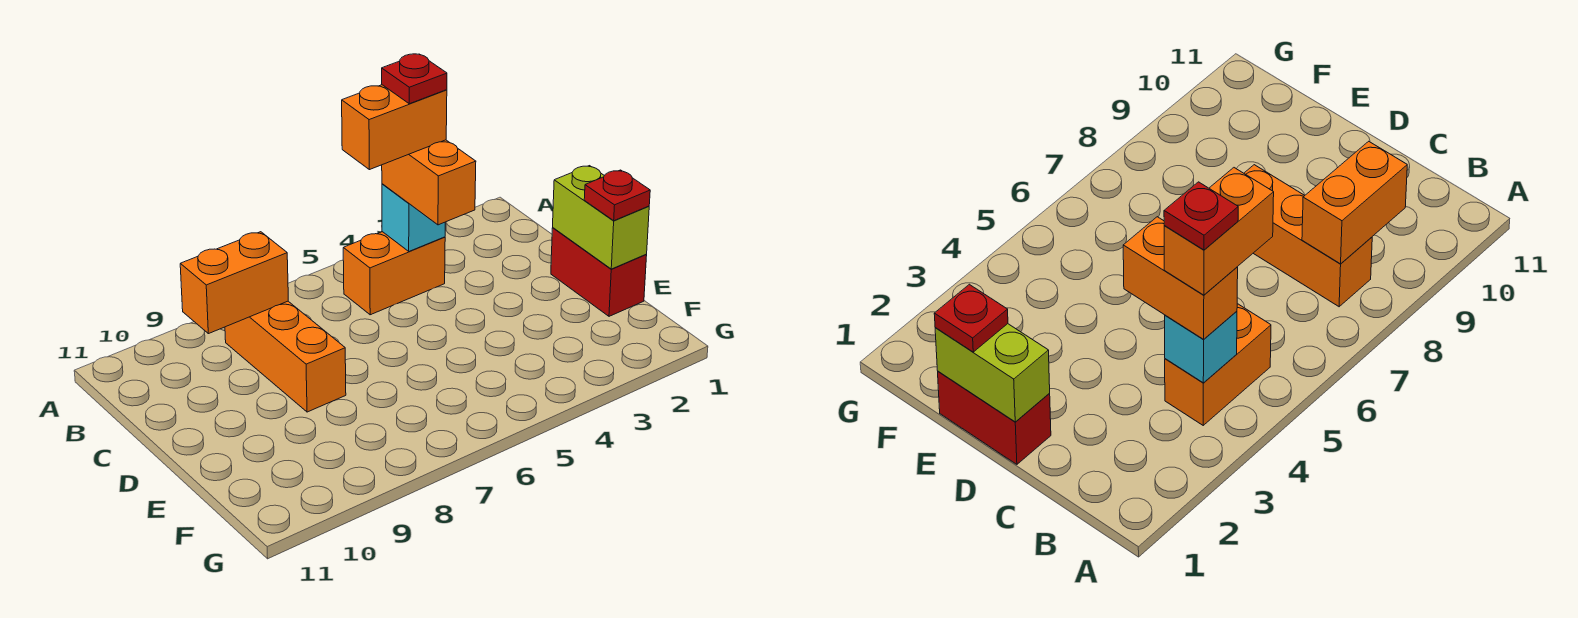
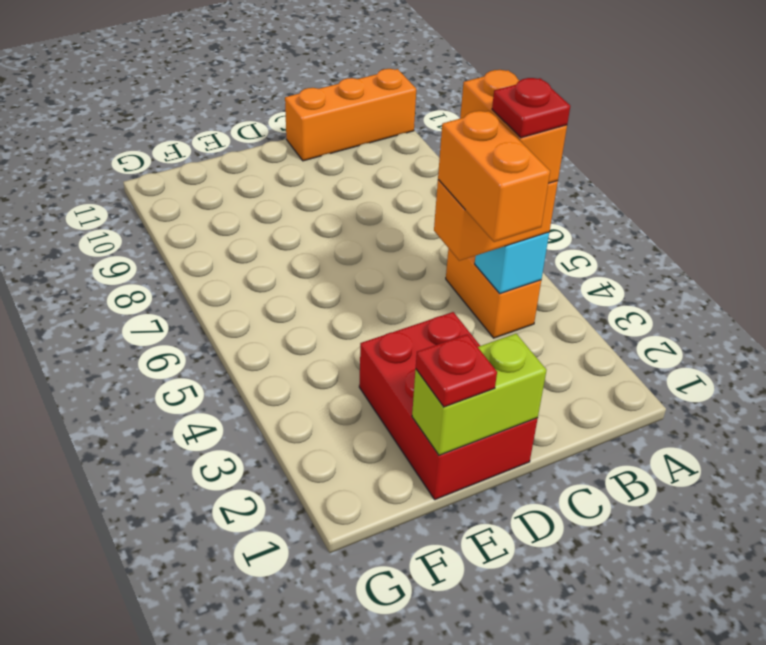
orange brick B8:D8 level 1 -> orange brick A11:C11 level 1
orange brick B8:B9 level 2 -> orange brick C3:C4 level 4
red brick D1:E1 level 1 -> red brick D1:E3 level 1

